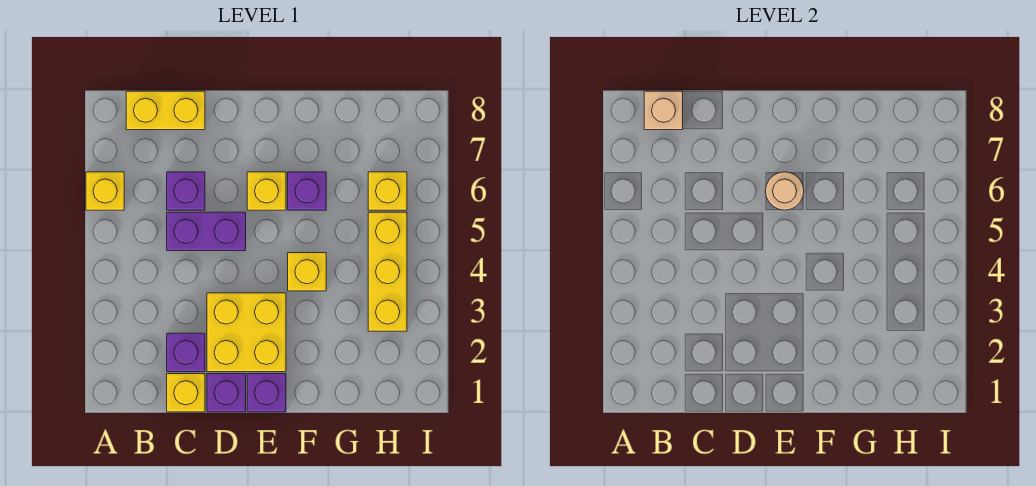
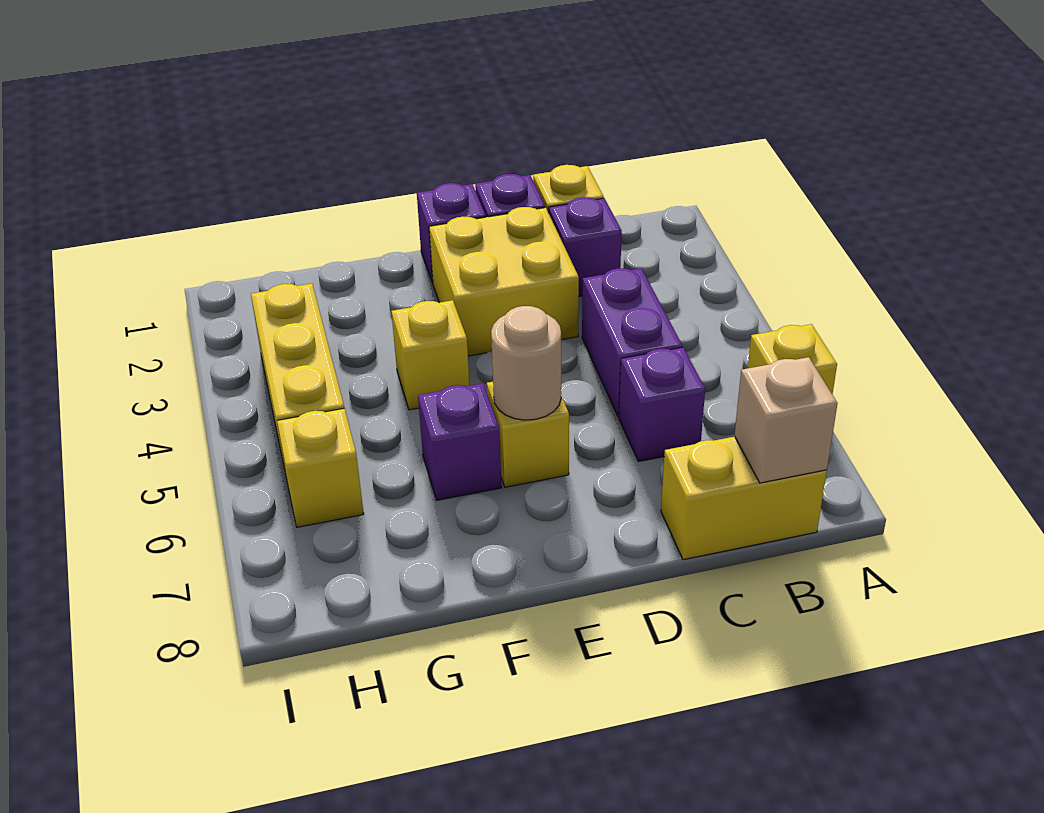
purple brick C5:D5 level 1 -> purple brick C4:C5 level 1

